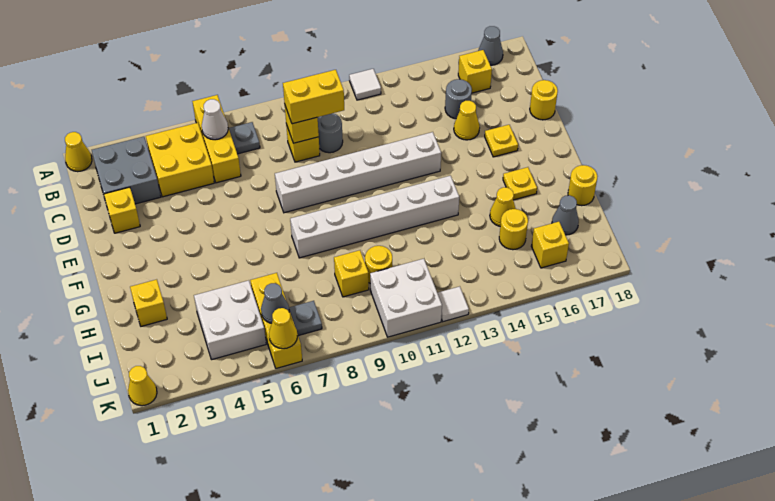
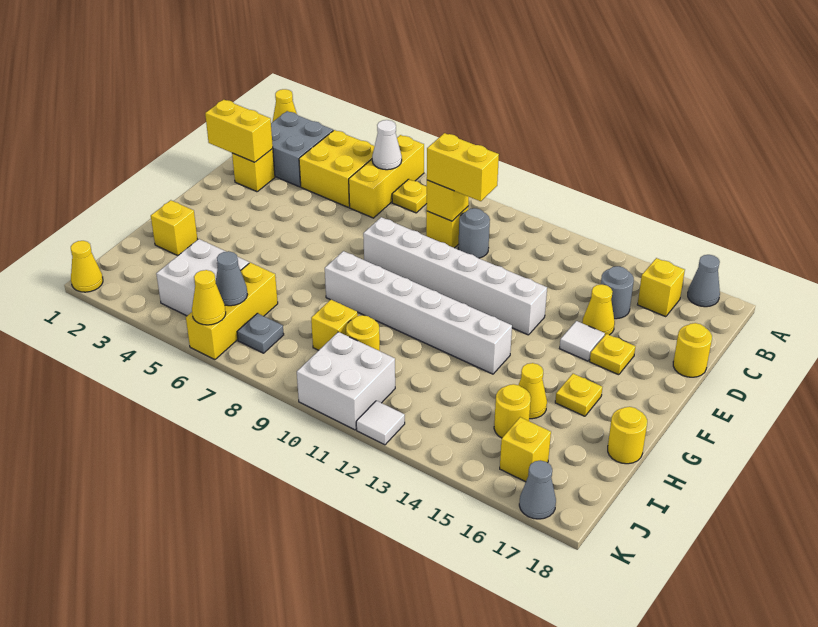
white tile A12 level 1 -> white tile E15 level 1
grey plate B7 level 1 -> yellow plate B7 level 1
none -> yellow brick D1:D2 level 2
grey cone I17 level 1 -> grey cone K17 level 1

